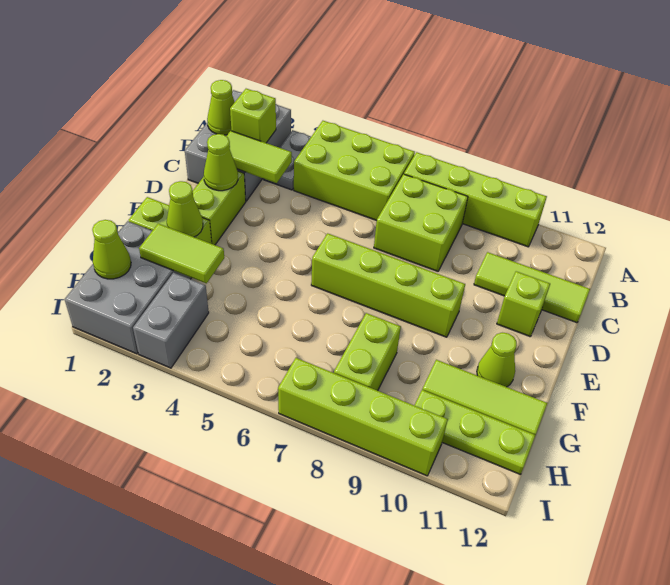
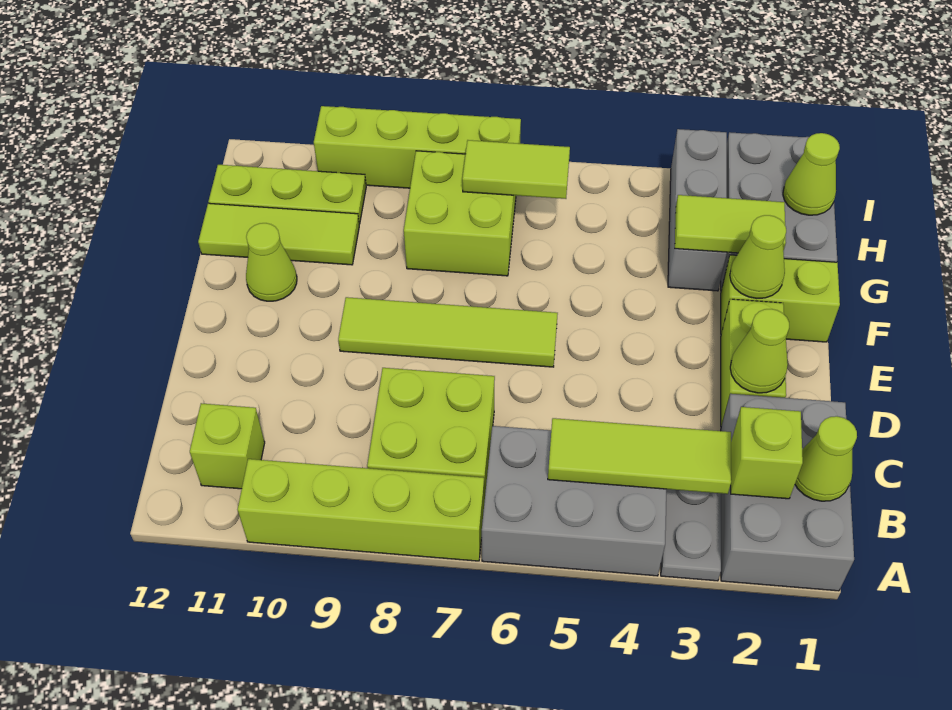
lime brick A4:B6 level 1 -> grey brick A4:B6 level 1
lime tile C2:C3 level 2 -> lime tile H6:H7 level 2
lime tile C10:C12 level 1 -> lime tile B3:B5 level 2
lime brick D11 level 1 -> lime brick B11 level 1
lime brick E6:E9 level 1 -> lime tile E6:E9 level 1
lime brick G8:H8 level 1 -> lime brick G7:H8 level 1
grey brick H3:I3 level 1 -> grey brick G3:I3 level 1

